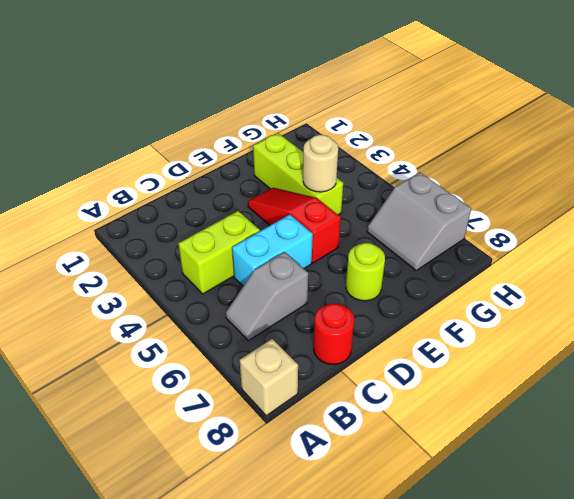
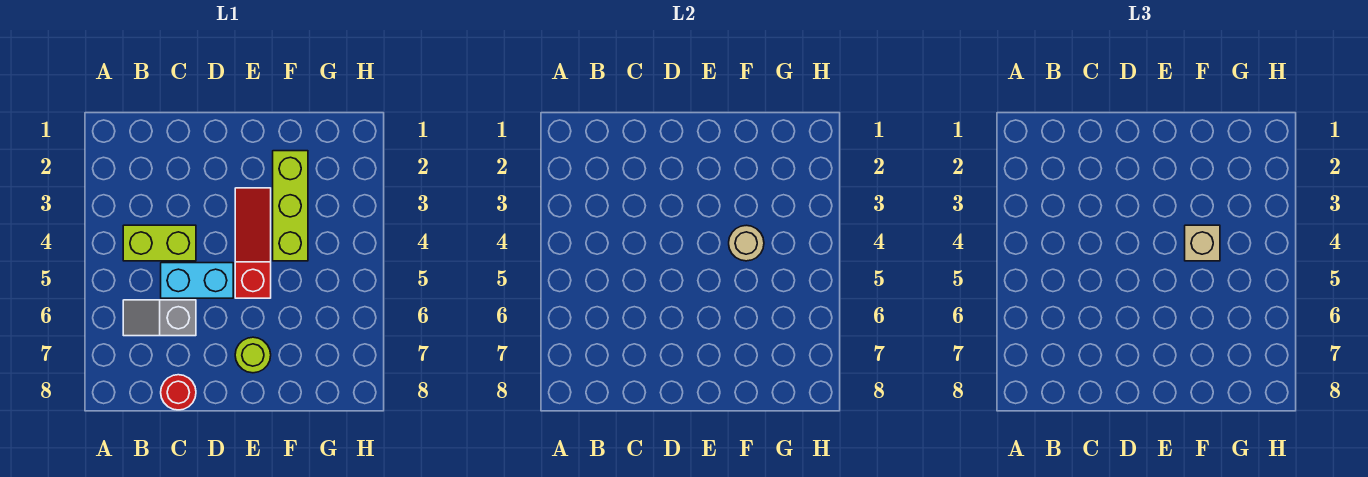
tan brick A8 level 1 -> tan brick F4 level 3
grey slope G6:H7 level 1 top H -> none

